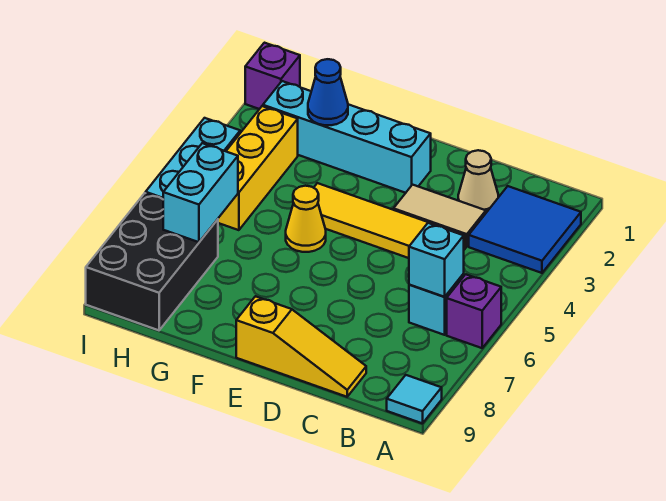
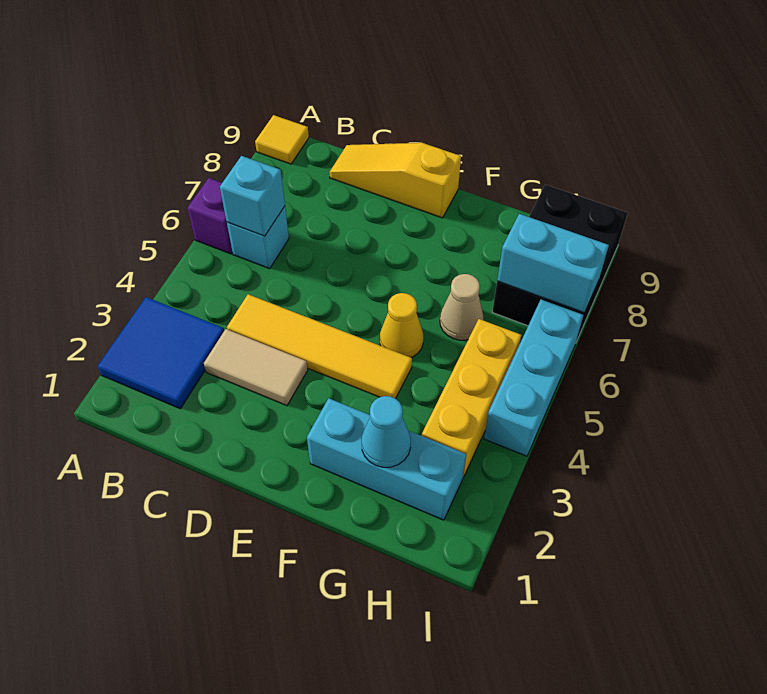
cyan tile A9 level 1 -> yellow tile A9 level 1
tan cone C2 level 1 -> tan cone G6 level 1
cyan brick E2:H2 level 1 -> cyan brick F2:H2 level 1
blue cone G2 level 2 -> cyan cone G2 level 2
cyan brick H6:H7 level 2 -> cyan brick H7:I7 level 2
purple brick I1 level 1 -> none

